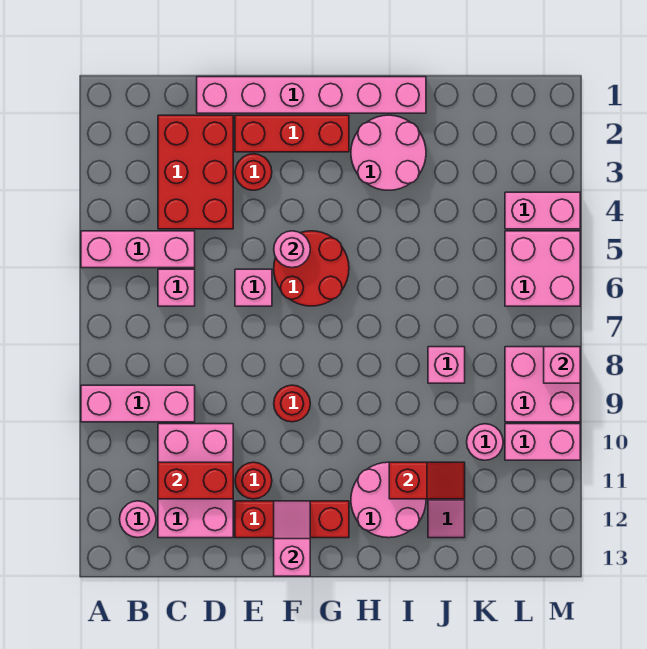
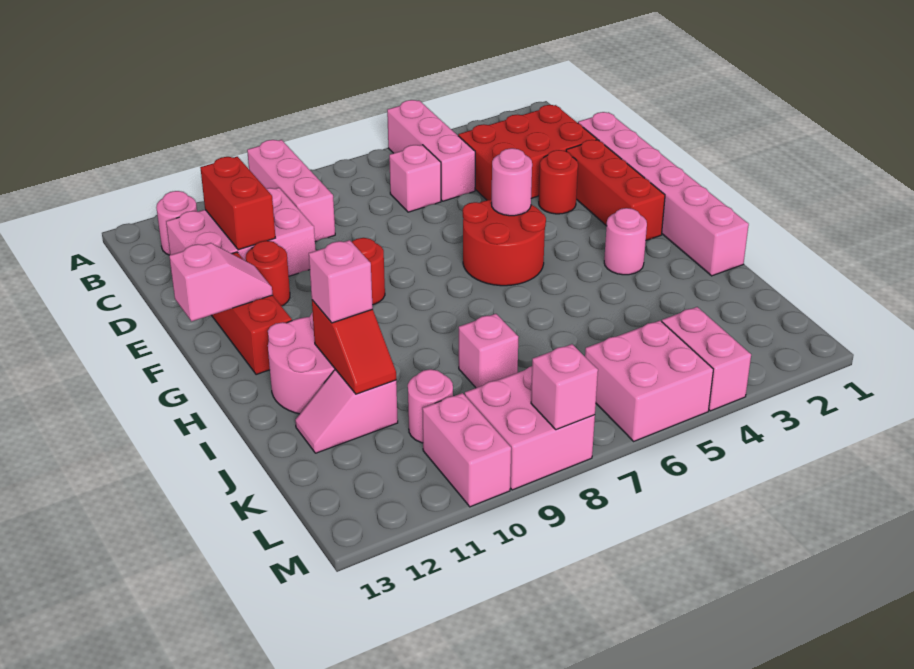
pink brick E6 level 1 -> pink brick I11 level 3
pink round brick H2:I3 level 1 -> pink round brick H3 level 1

